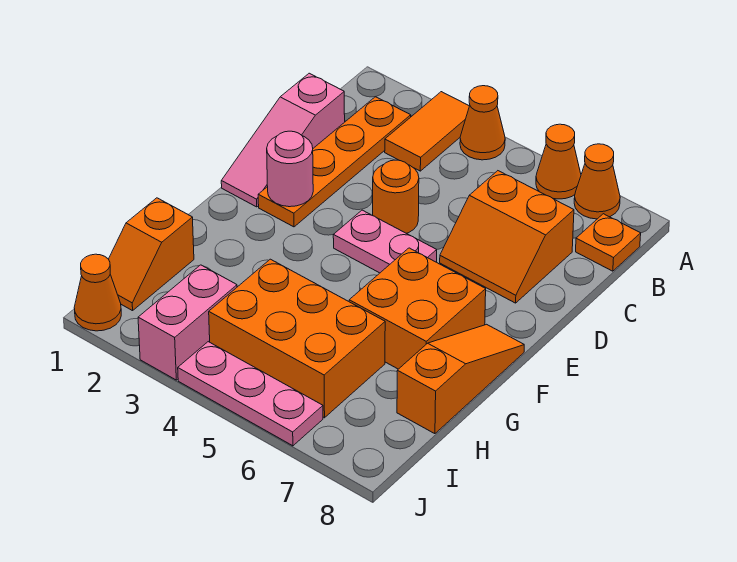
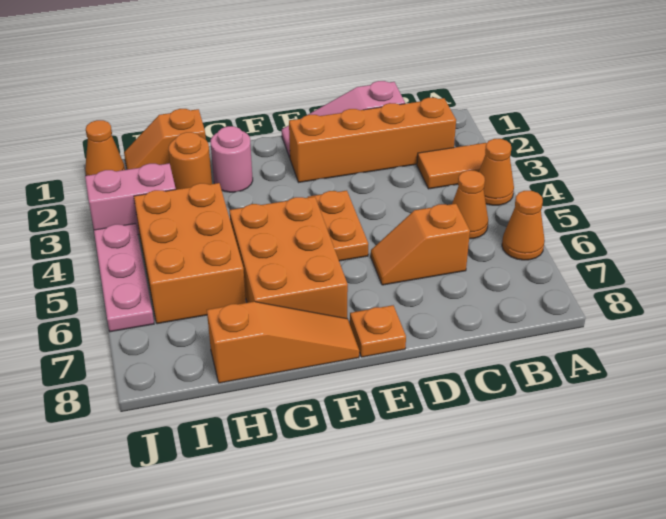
orange cone A7 level 1 -> orange cone B5 level 1
orange plate B2:E2 level 1 -> orange brick B2:E2 level 1
orange plate B8 level 1 -> orange plate E8 level 1
orange slope C6:D7 level 1 top C -> orange slope C6:D6 level 1 top C
orange round brick D4 level 1 -> orange round brick H2 level 1
pink round brick E2 level 2 -> pink round brick G2 level 1
pink plate E4:E5 level 1 -> orange plate E4:E5 level 1
orange brick F6:G7 level 1 -> orange brick F5:G7 level 1

